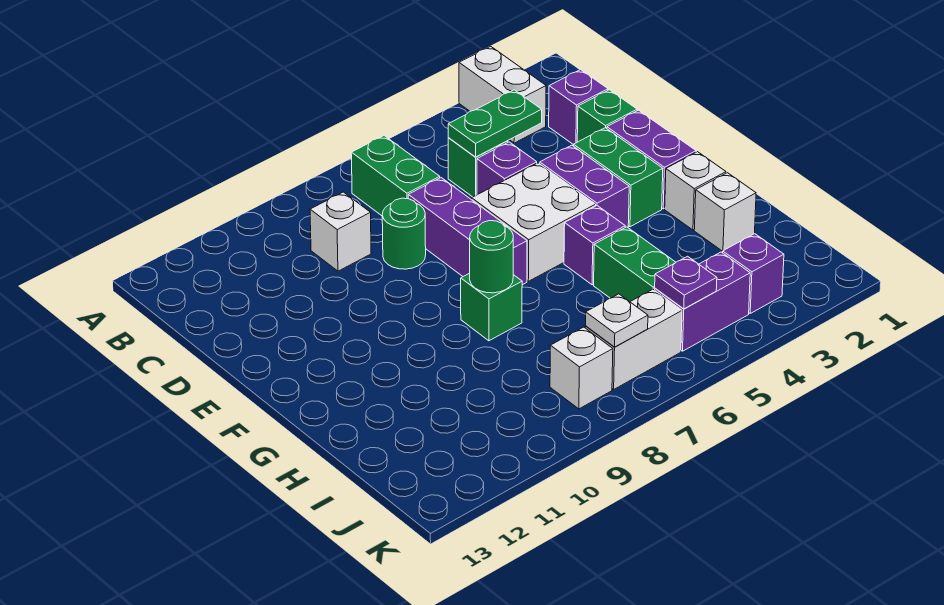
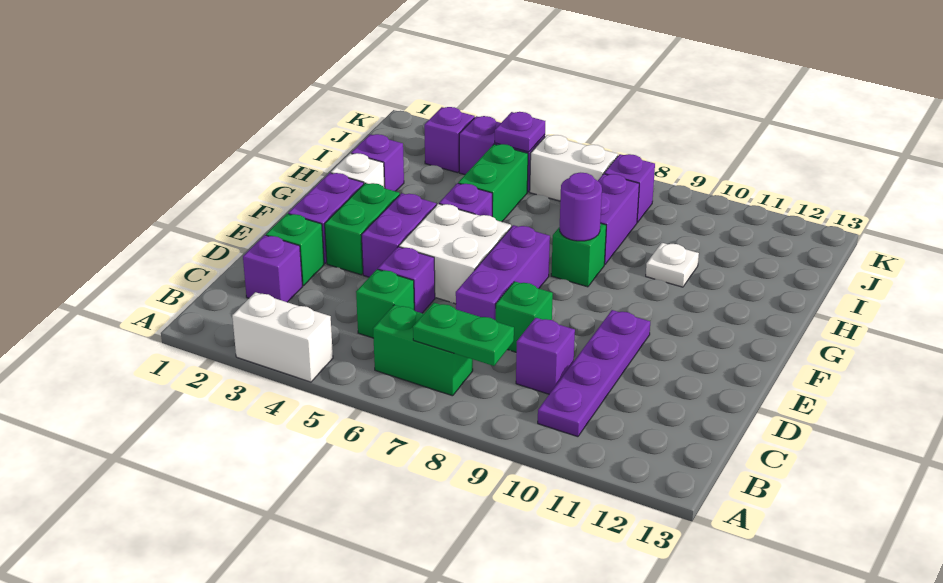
white brick A3:B3 level 1 -> white brick A3:A4 level 1
green brick B7:C7 level 1 -> green brick B6:B7 level 1
none -> purple plate B10:E10 level 1
green plate C4:C5 level 2 -> green plate B7:B8 level 2
white brick C9 level 1 -> purple brick C9 level 1
green round brick D8 level 1 -> green brick D8 level 1
green round brick G8 level 2 -> purple round brick G8 level 2
white brick H2 level 1 -> purple brick H2 level 1
none -> purple brick H8:I8 level 1
white plate J7 level 2 -> white plate H10 level 1
white brick J8 level 1 -> purple brick J8 level 1

